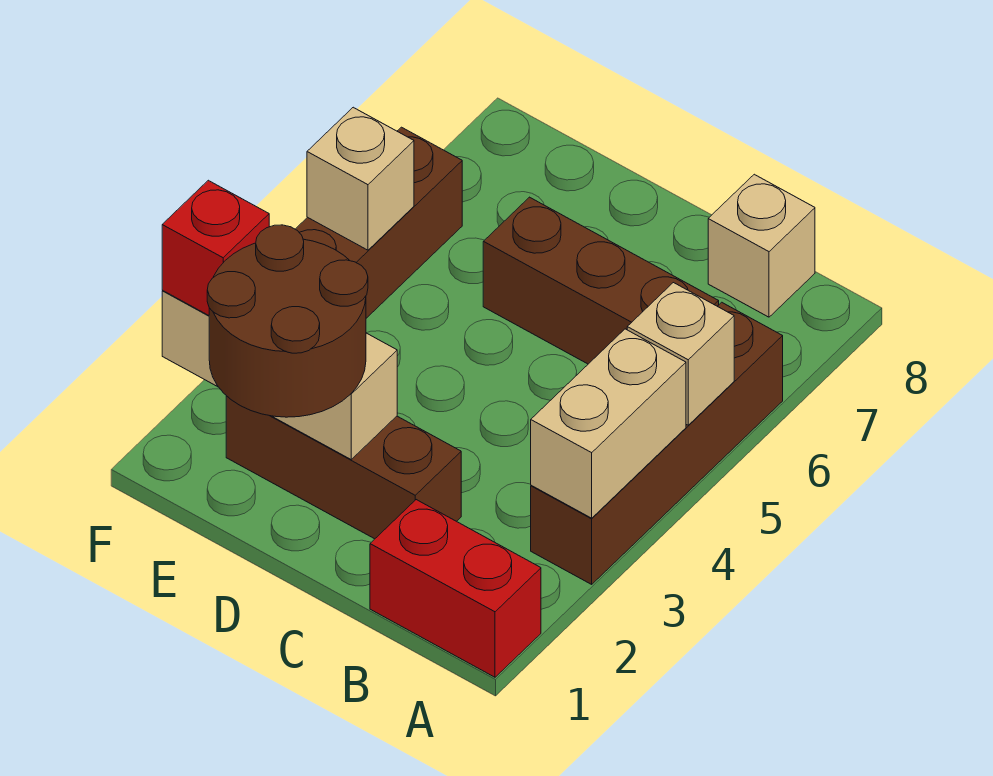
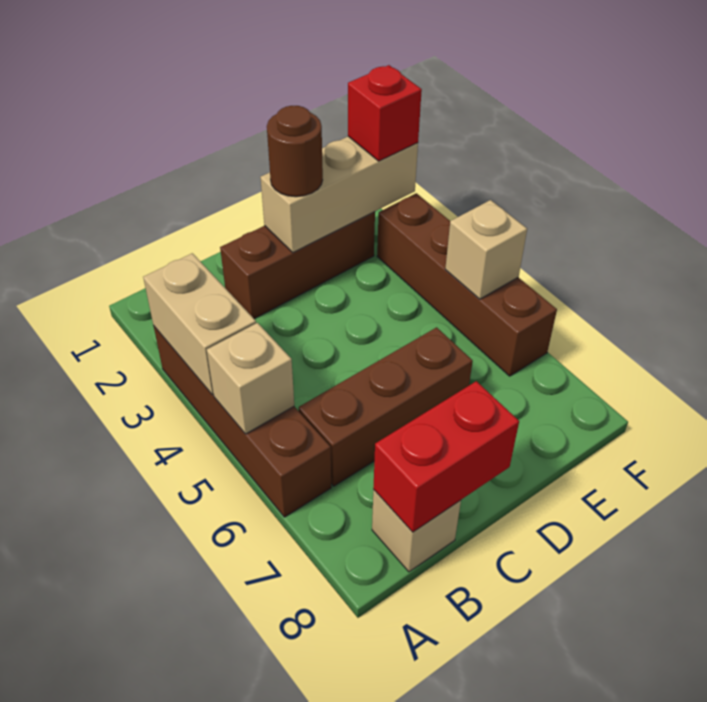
red brick A1:B1 level 1 -> red brick B8:C8 level 2
brown round brick D1:E2 level 3 -> brown round brick D2 level 3

